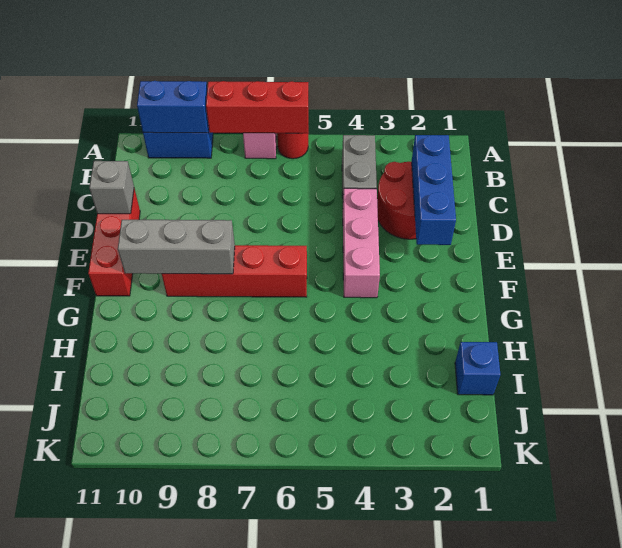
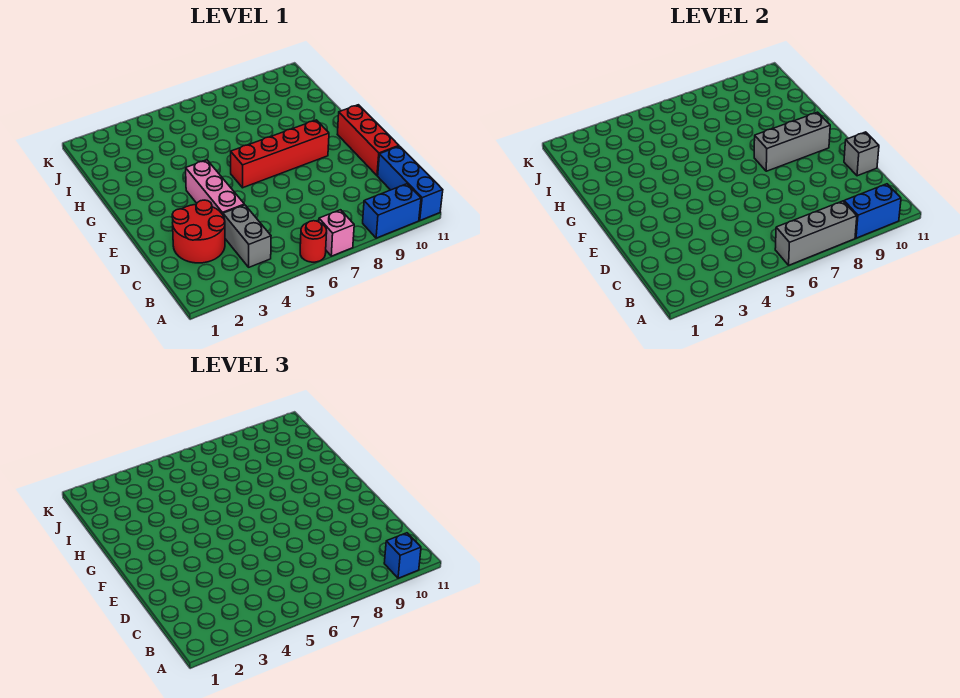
red brick A6:A8 level 2 -> grey brick A6:A8 level 2
blue brick C2:E2 level 2 -> blue brick A11:C11 level 1
blue brick I1 level 1 -> blue brick A10 level 3

